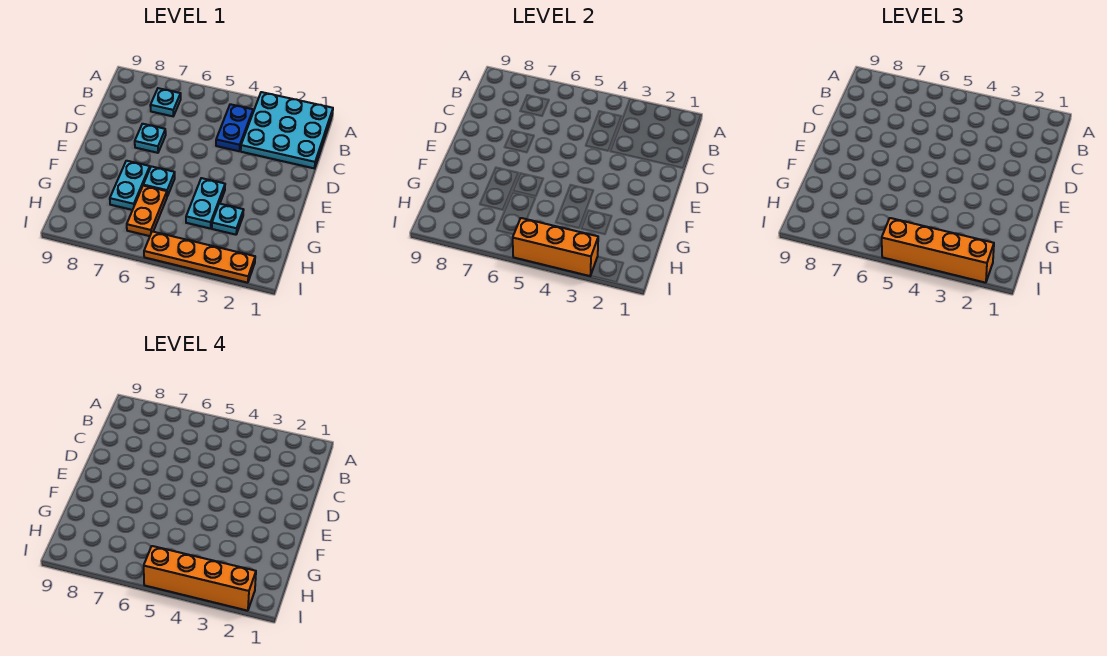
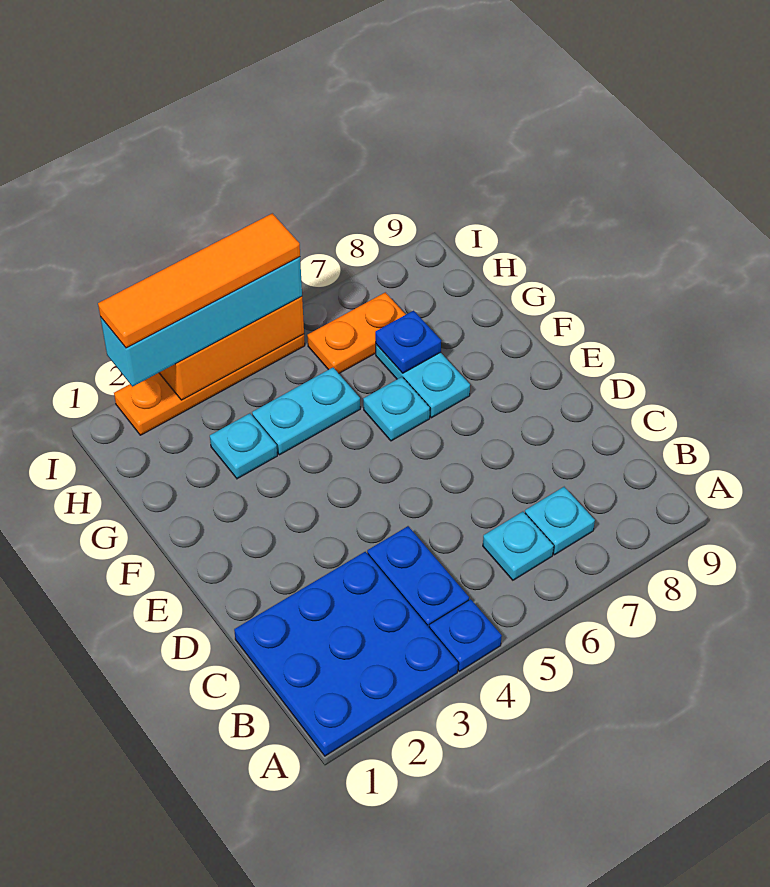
cyan plate A1:C3 level 1 -> blue plate A1:C3 level 1
none -> blue plate A4 level 1
cyan plate D7 level 1 -> cyan plate B6 level 1
cyan plate F4:G4 level 1 -> cyan plate G4:G5 level 1
orange plate G6:H6 level 1 -> orange plate H6:H7 level 1
none -> blue plate G7 level 2
orange brick I2:I5 level 3 -> cyan brick I2:I5 level 3
orange brick I2:I5 level 4 -> orange tile I2:I5 level 4

